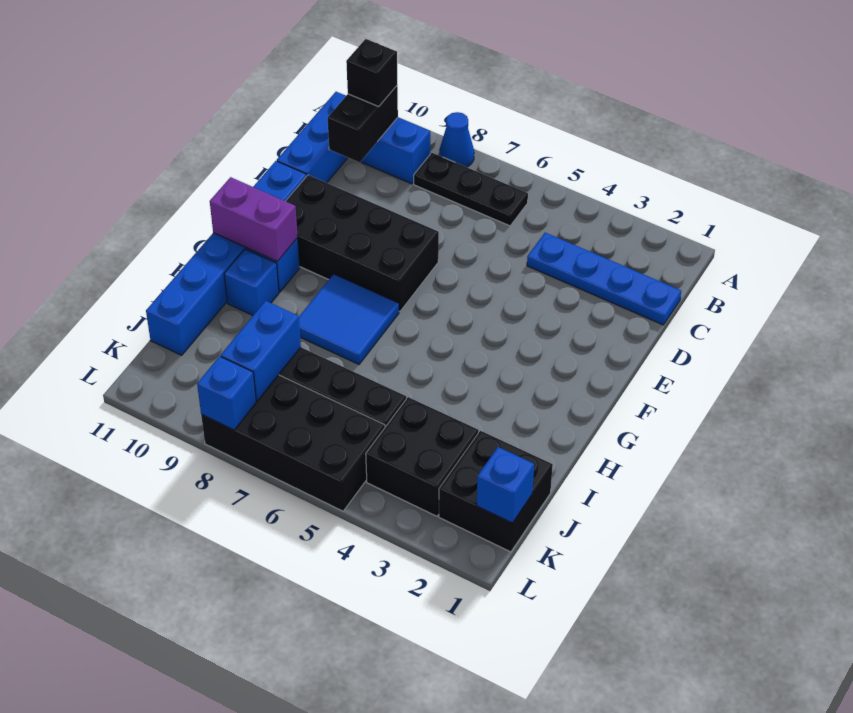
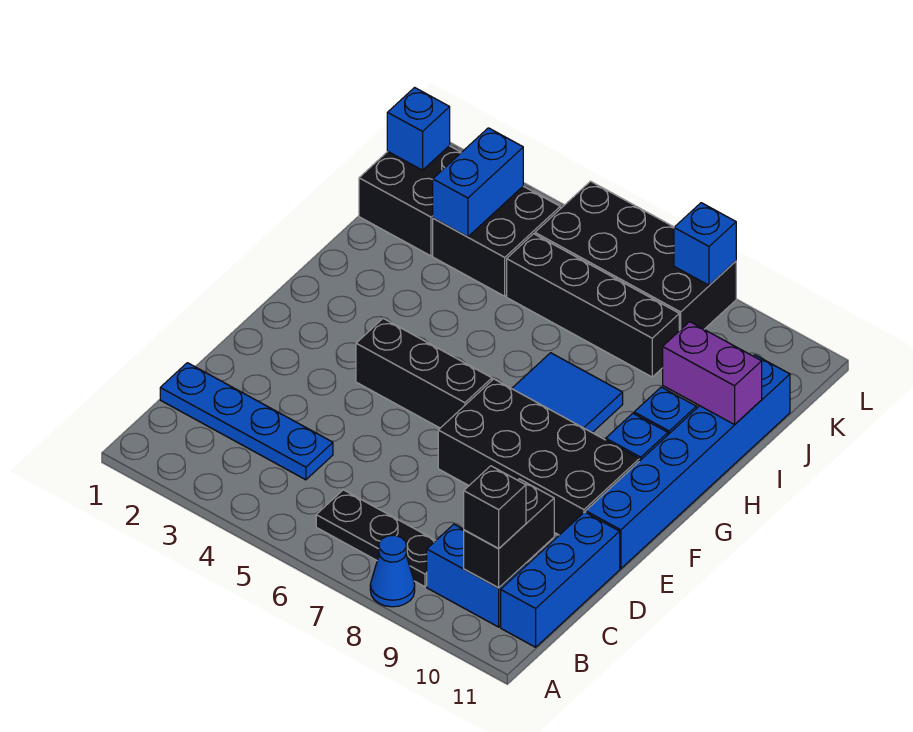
none -> black brick F4:F6 level 1
purple brick G10:G11 level 2 -> purple brick I10:I11 level 2
blue brick J8:K8 level 2 -> blue brick J3:K3 level 2

